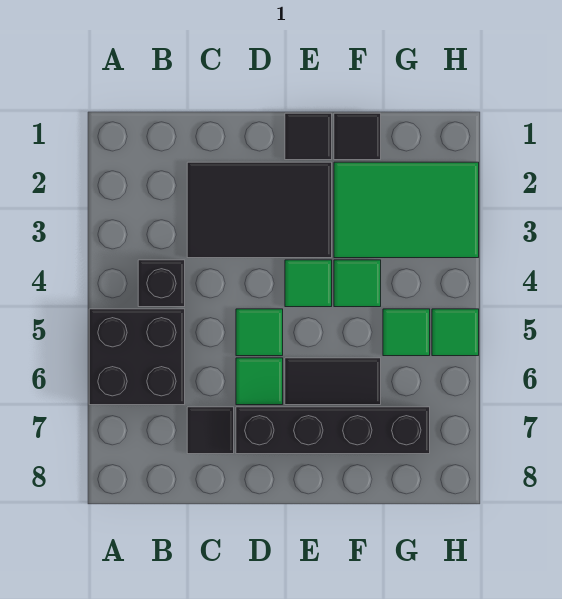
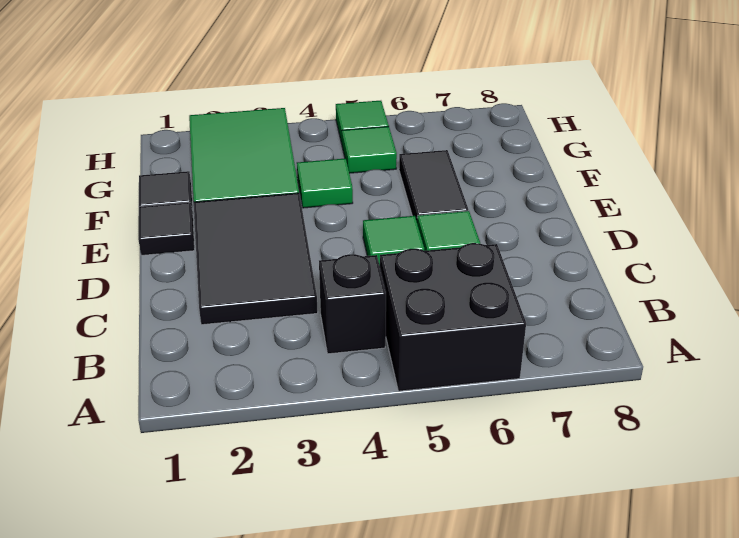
black tile C7 level 1 -> none
black brick D7:G7 level 1 -> none
green tile E4 level 1 -> none

